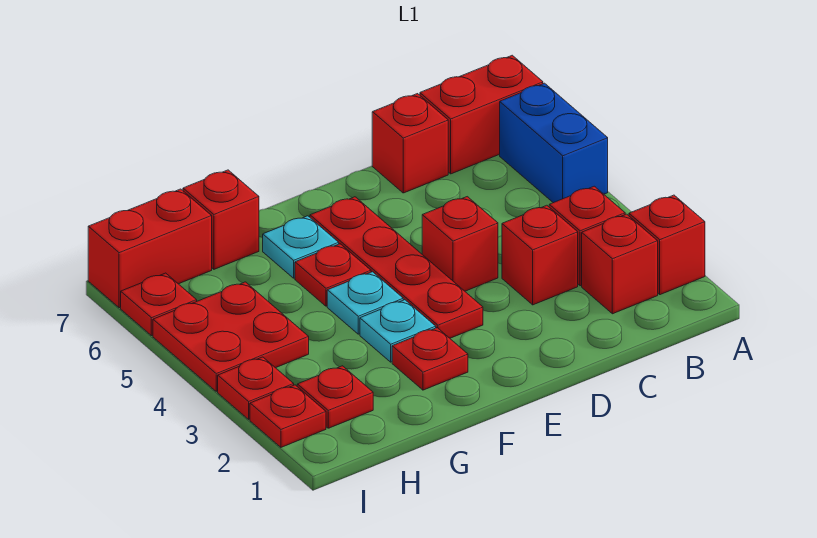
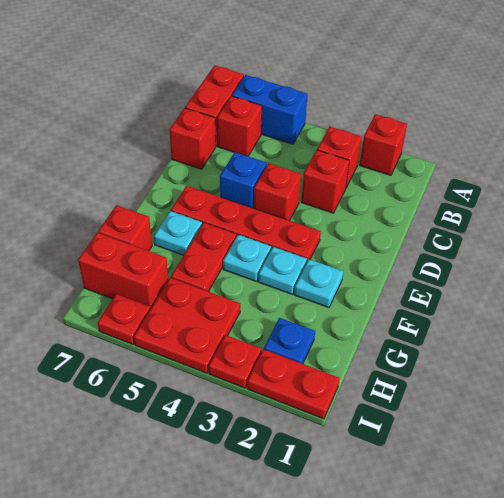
red brick B2 level 1 -> red brick B6 level 1
none -> blue brick D5 level 1
red plate F2 level 1 -> cyan plate F2 level 1
red plate F5 level 1 -> red plate F5:G5 level 1
red plate H2 level 1 -> blue plate H2 level 1
red brick H7:I7 level 1 -> red brick H6:H7 level 1
red plate I2 level 1 -> red plate I1:I2 level 1

